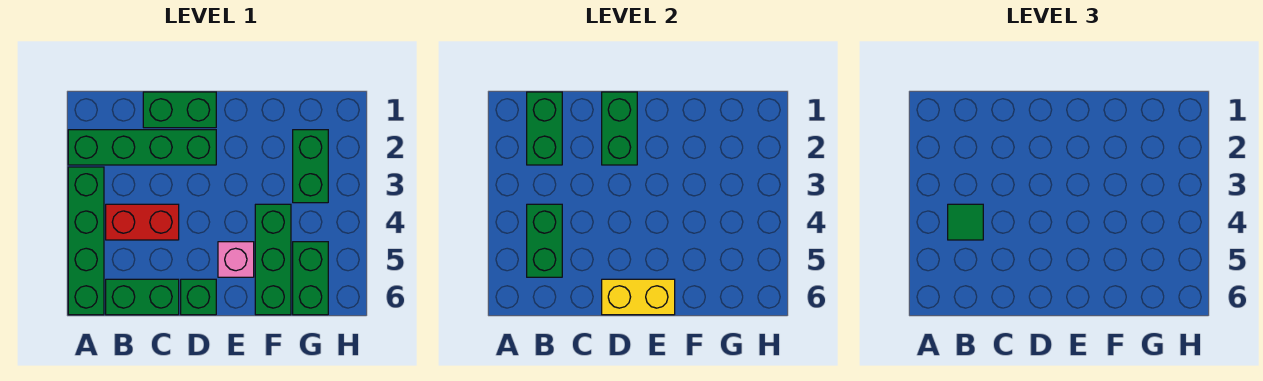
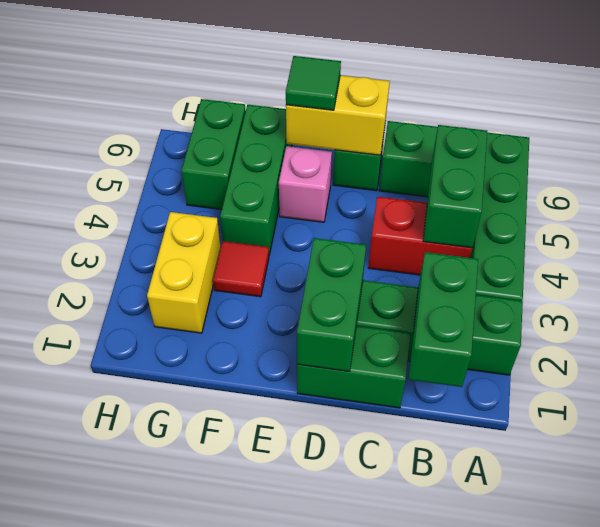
green tile B4 level 3 -> green tile E6 level 3
none -> red tile F3 level 1
green brick G2:G3 level 1 -> yellow brick G2:G3 level 1

